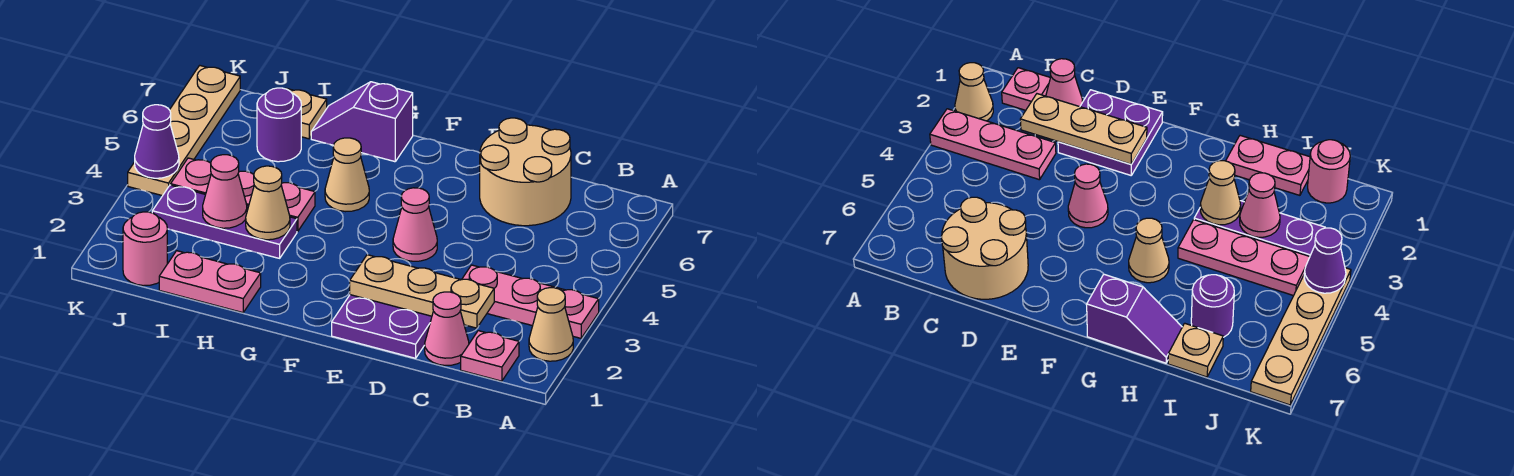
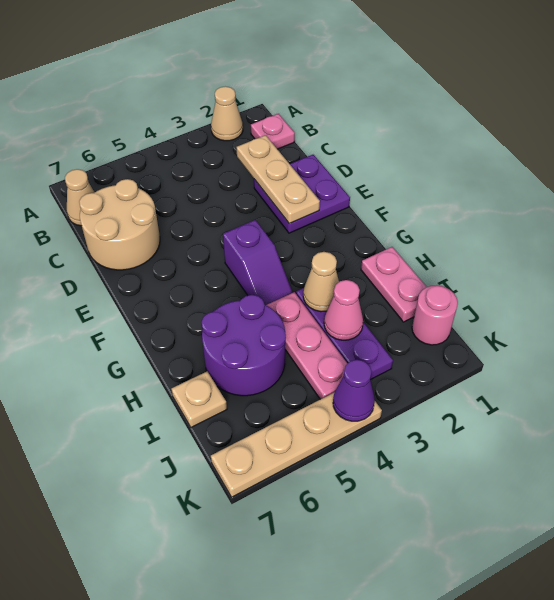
pink plate A3:C3 level 1 -> none
pink cone C1 level 1 -> none
pink cone E4 level 1 -> none
tan cone G5 level 1 -> tan cone B7 level 1
purple slope G7:H7 level 1 top G -> purple slope F4:G4 level 1 top F
purple round brick I6 level 1 -> purple round brick H5:I6 level 1

